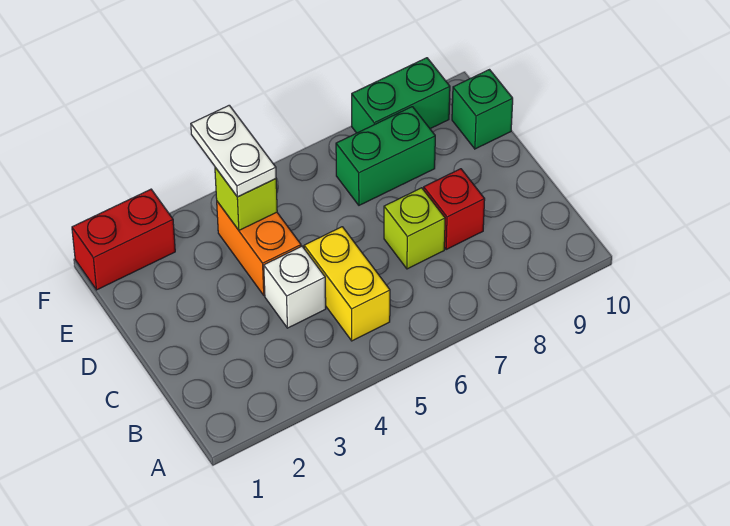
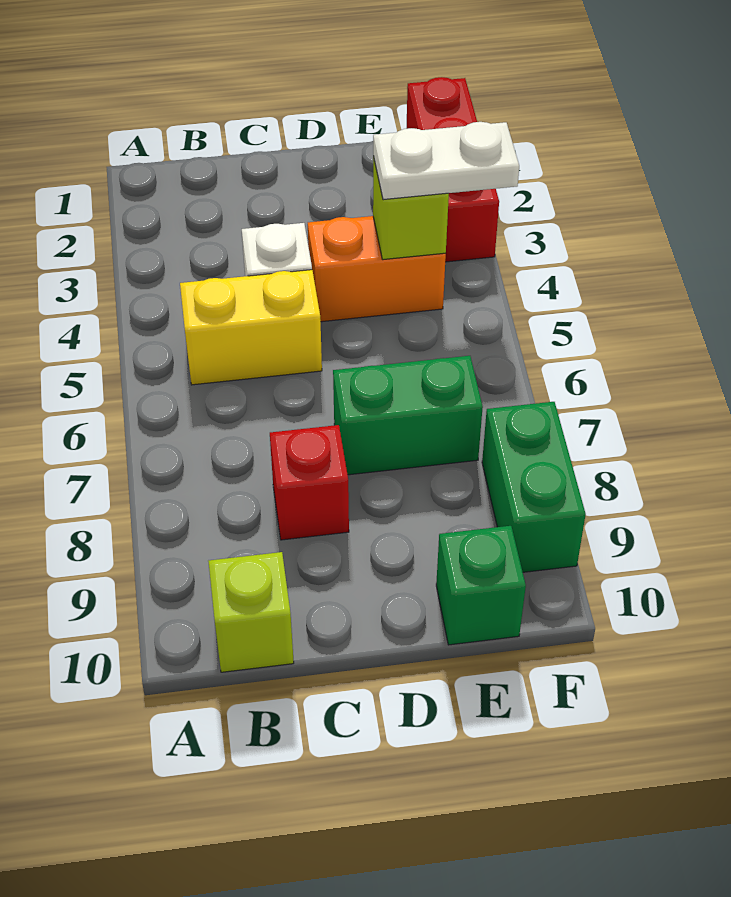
lime brick C7 level 1 -> lime brick B10 level 1
green brick E7:E8 level 1 -> green brick D7:E7 level 1
red brick F1:F2 level 1 -> red brick F1:F3 level 1

